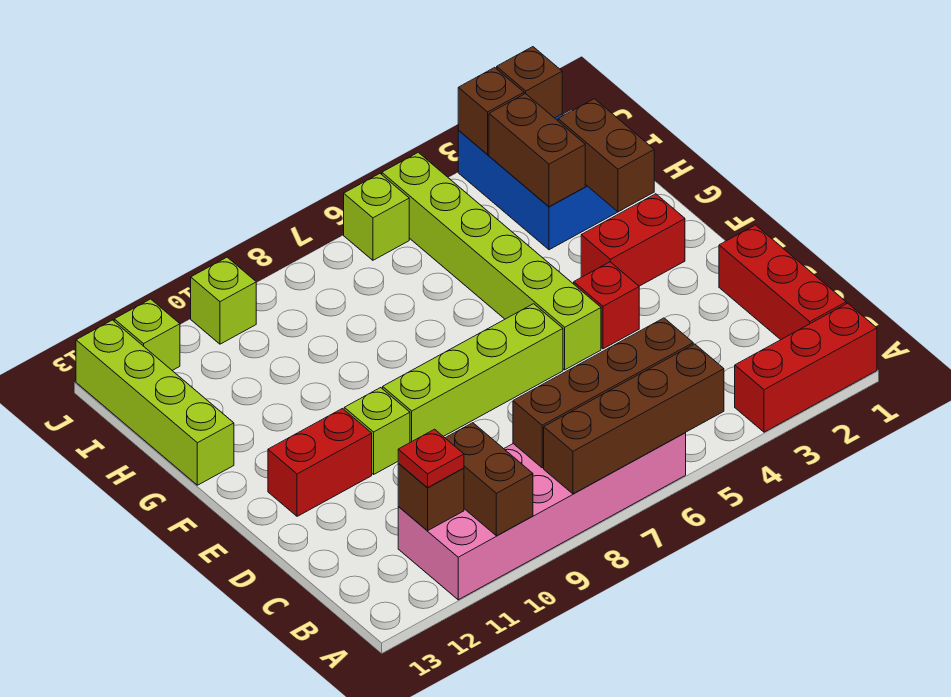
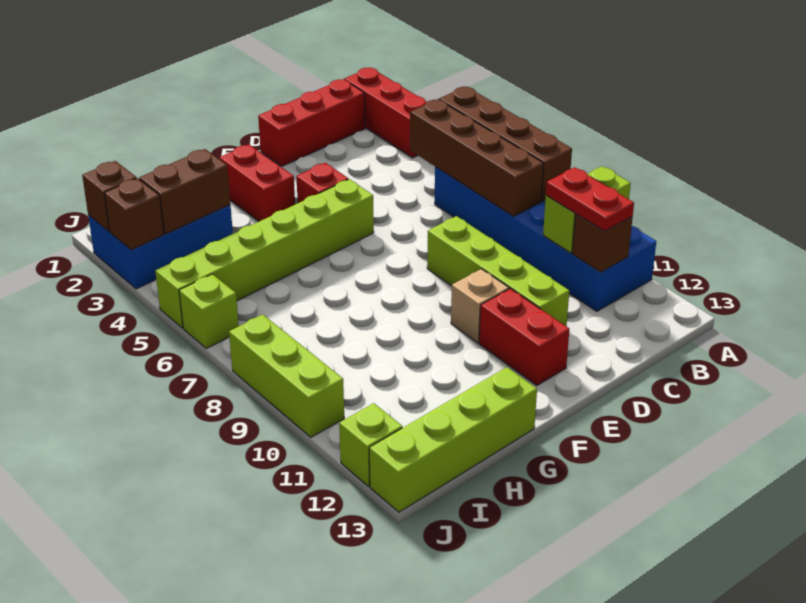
pink brick A6:B11 level 1 -> blue brick A6:B11 level 1
brown brick A10:B10 level 2 -> lime brick A10:B10 level 2
red plate B11 level 3 -> red plate B10:B11 level 3
lime brick E6:E9 level 1 -> lime brick D8:D11 level 1
lime brick E10 level 1 -> tan brick E10 level 1
brown brick G2:H2 level 2 -> none
lime brick J10 level 1 -> lime brick J8:J10 level 1

